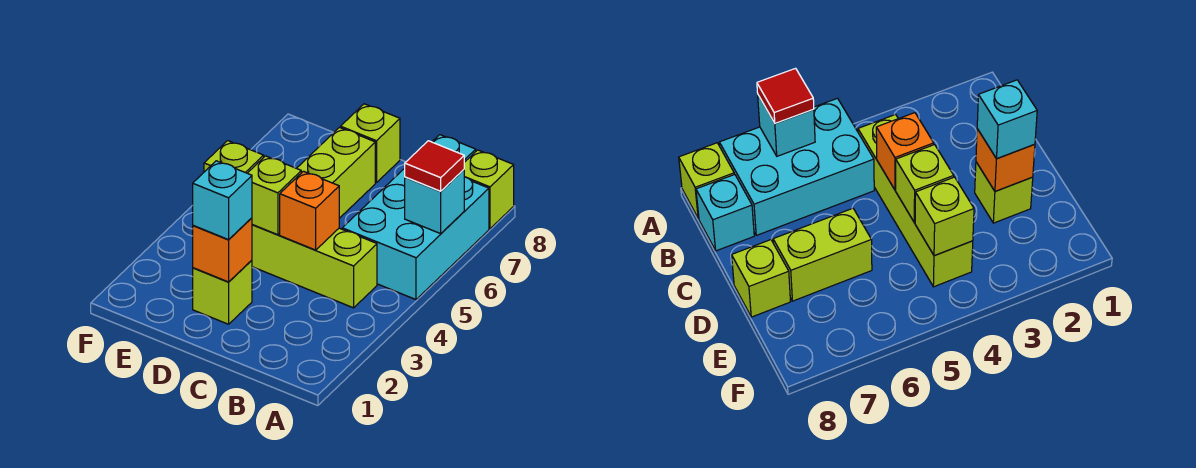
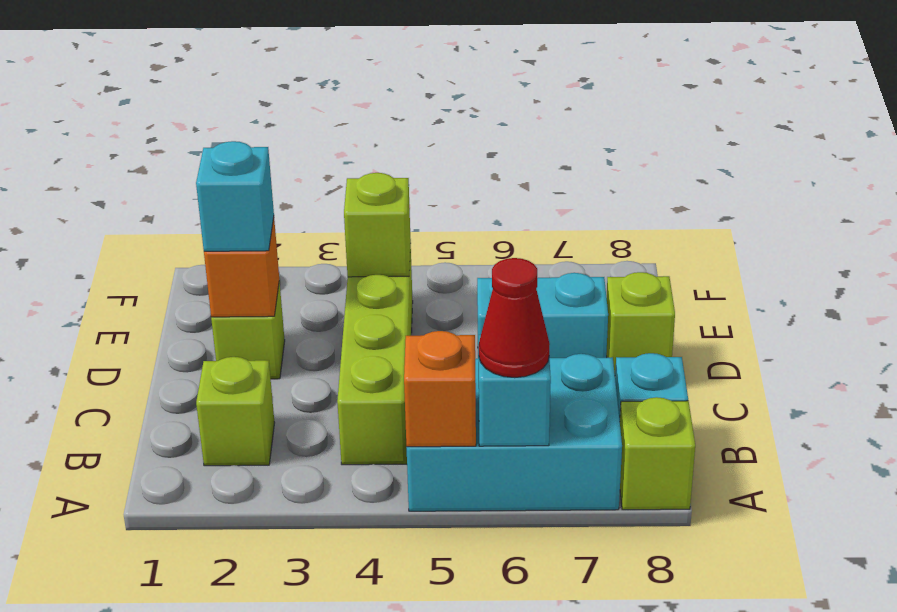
red tile A6 level 3 -> red cone A6 level 3
orange brick C4 level 2 -> orange brick A5 level 2
lime brick D4 level 2 -> lime brick B2 level 1
lime brick D6:D7 level 1 -> cyan brick D6:D7 level 1

